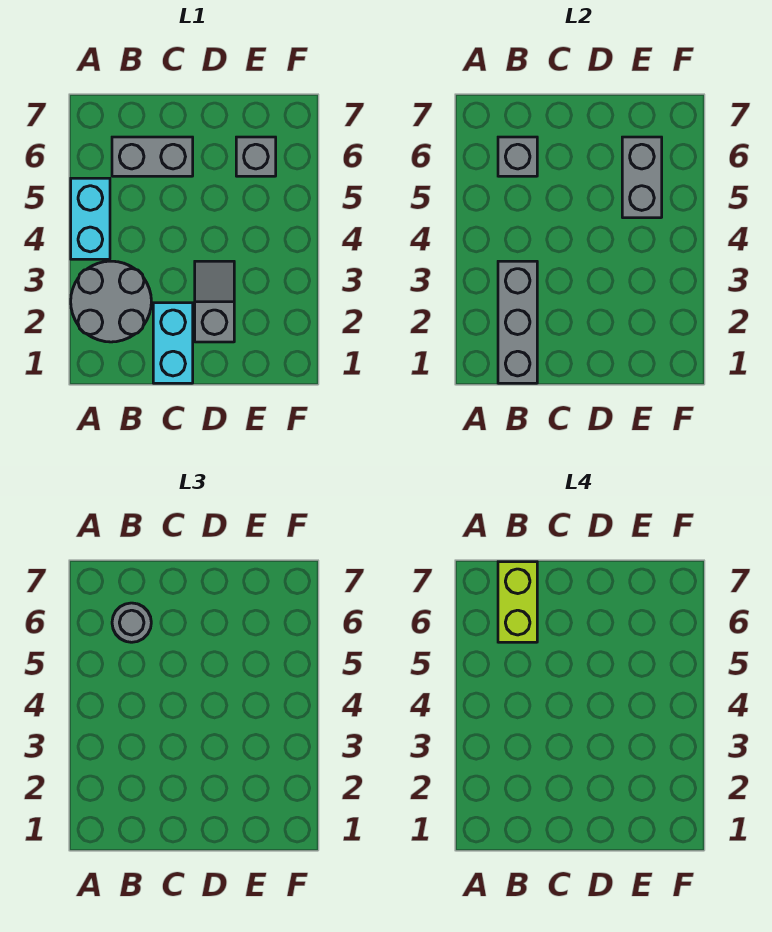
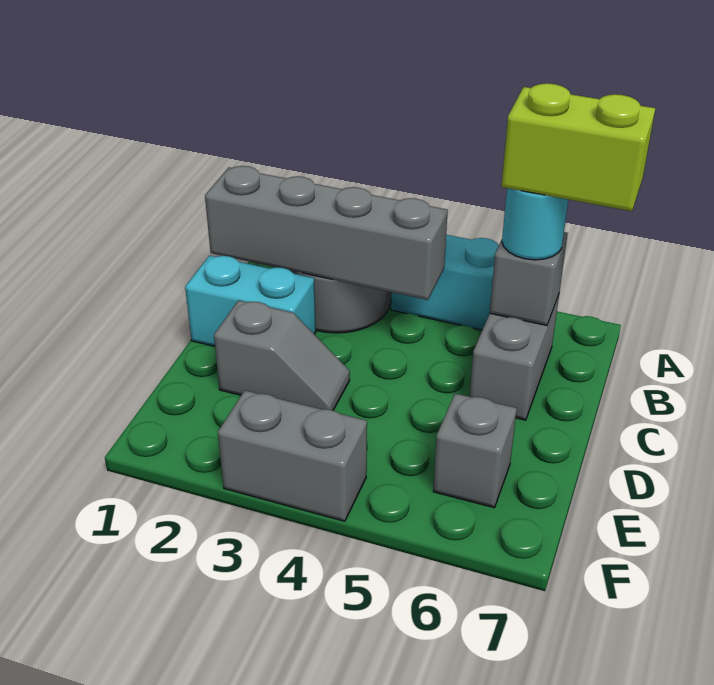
grey brick B1:B3 level 2 -> grey brick B1:B4 level 2
grey round brick B6 level 3 -> cyan round brick B6 level 3
grey brick E5:E6 level 2 -> grey brick F3:F4 level 1

